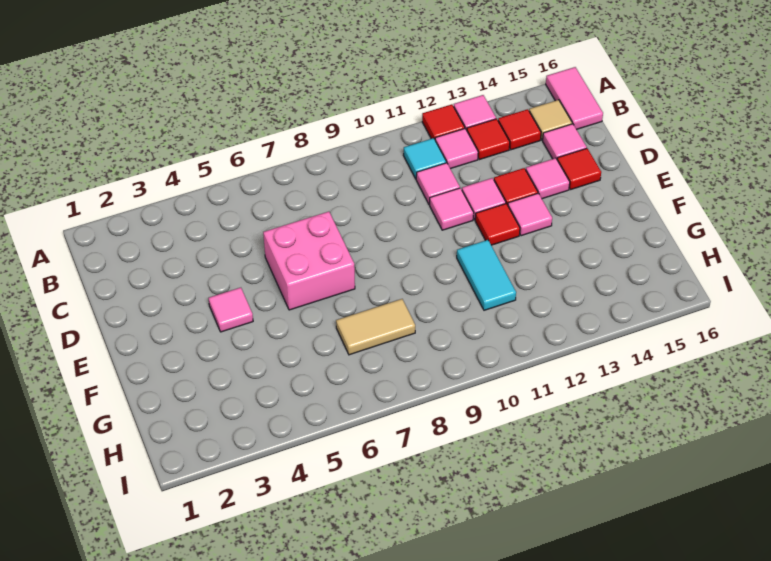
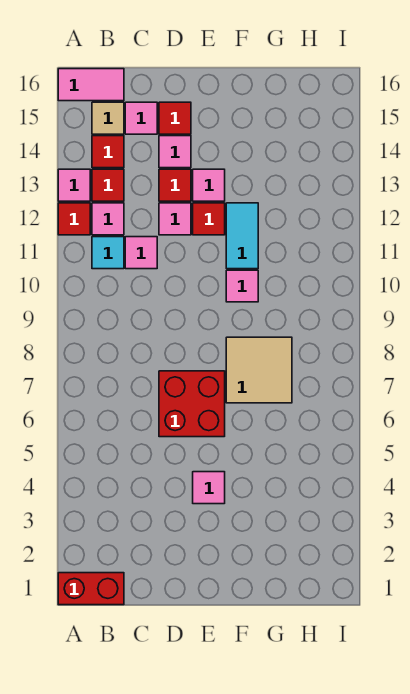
none -> red brick A1:B1 level 1
pink brick D6:E7 level 1 -> red brick D6:E7 level 1
pink tile D11 level 1 -> pink tile F10 level 1
cyan tile F11:G11 level 1 -> cyan tile F11:F12 level 1
tan tile G7:G8 level 1 -> tan tile F7:G8 level 1

